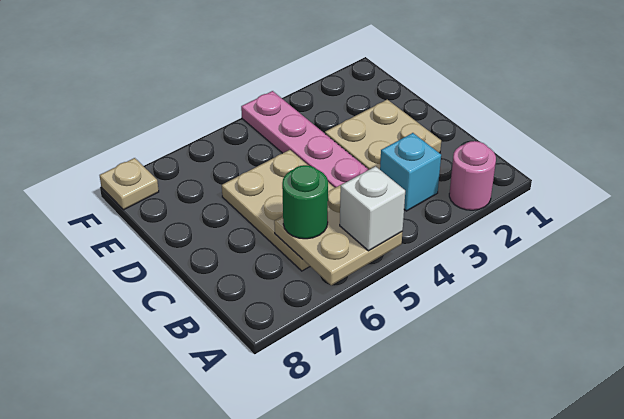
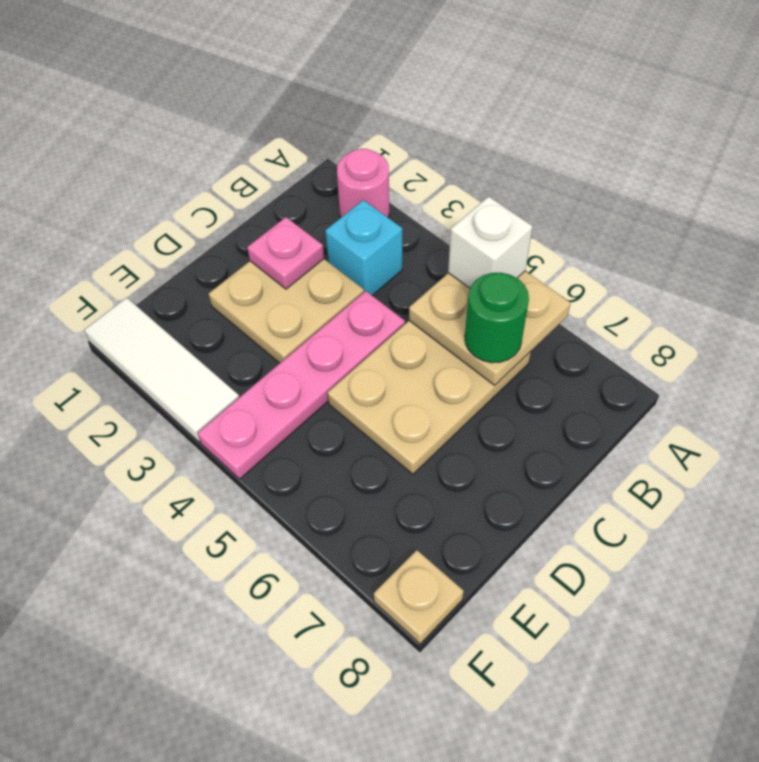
none -> pink plate C2 level 2
none -> white tile F1:F3 level 1

